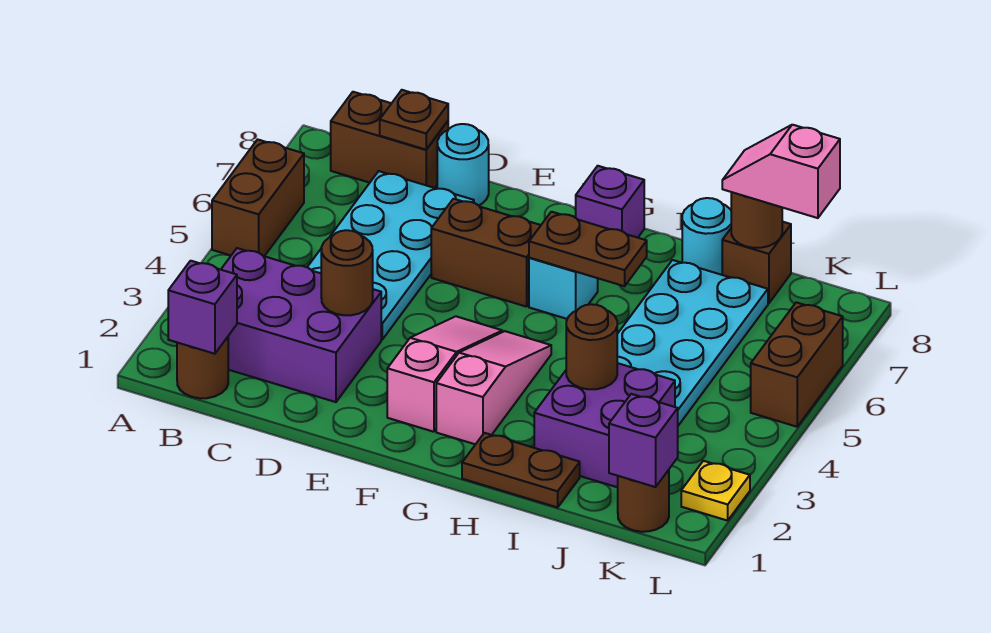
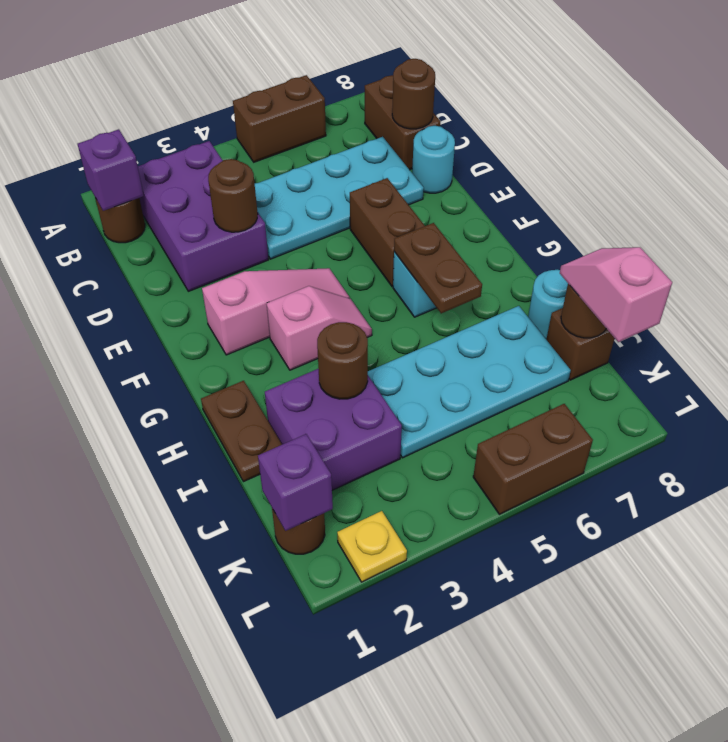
brown plate C8 level 2 -> brown round brick C8 level 2
pink slope G2:G4 level 1 top 2 -> pink slope G3:G4 level 1 top 3
purple brick G8 level 1 -> none

